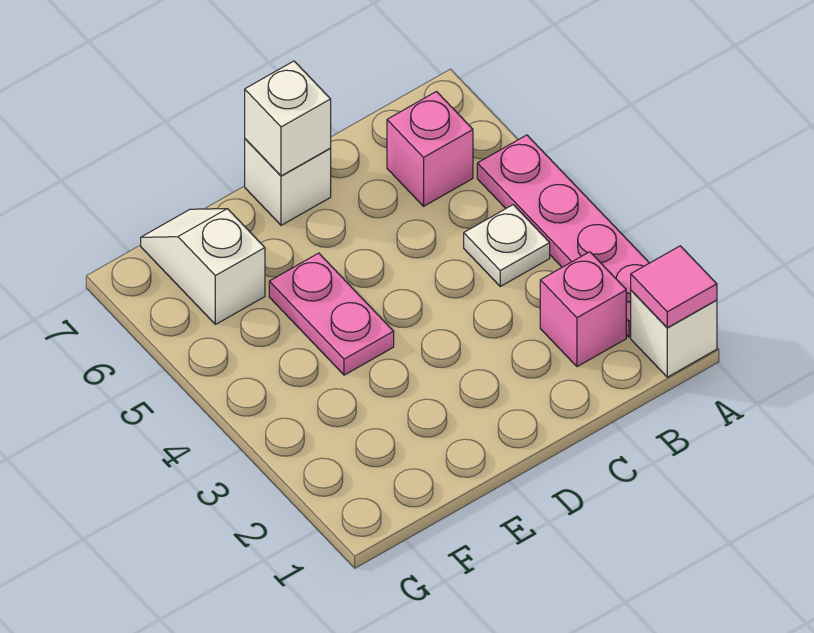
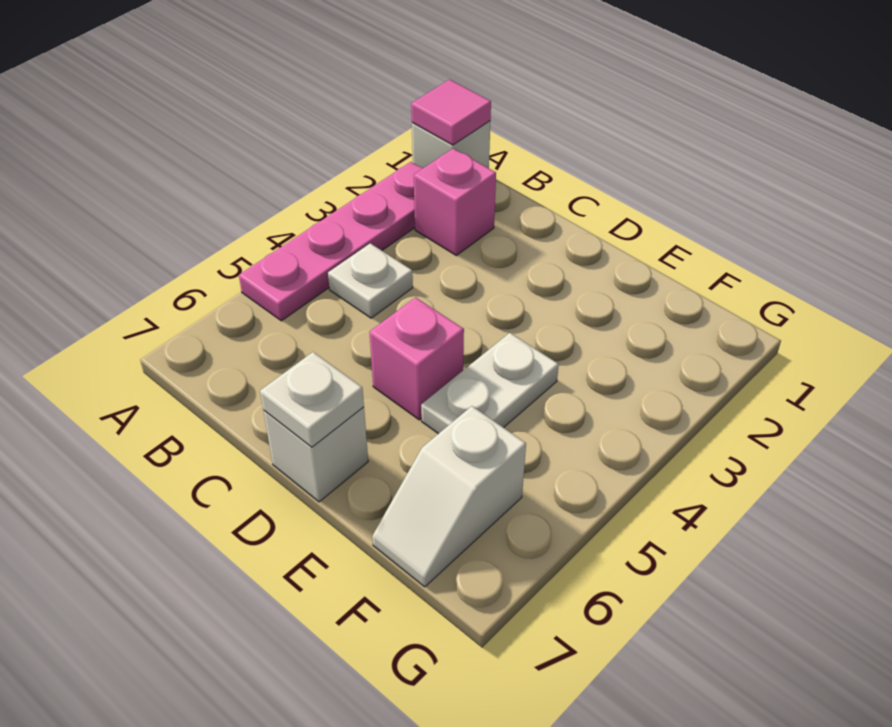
pink brick B6 level 1 -> pink brick D5 level 1
white brick D7 level 2 -> white plate D7 level 2
pink plate E4:E5 level 1 -> white plate E4:E5 level 1

